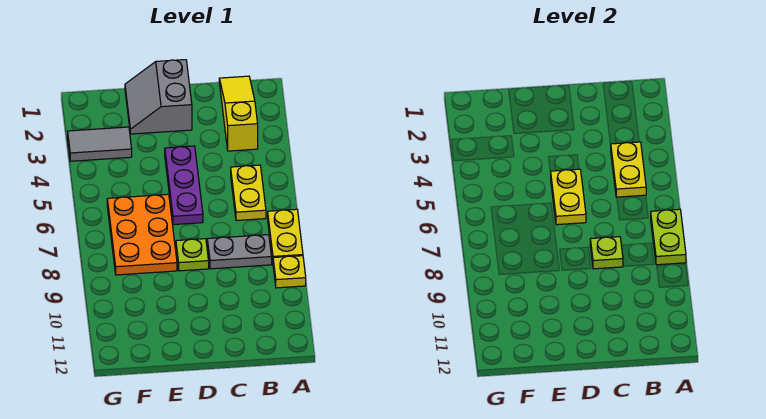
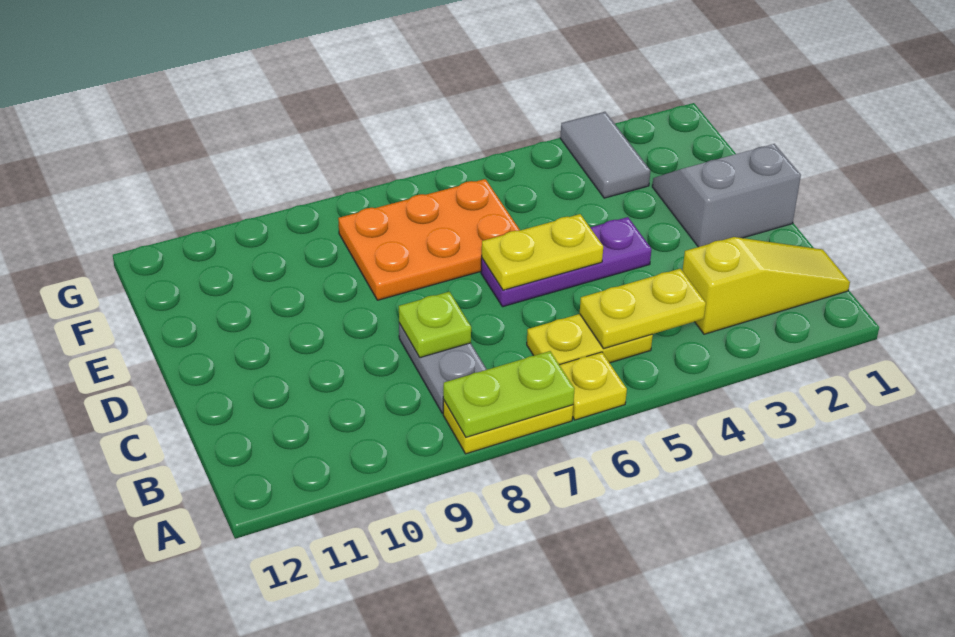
yellow plate A9 level 1 -> yellow plate A6 level 1
lime plate D8 level 1 -> none

